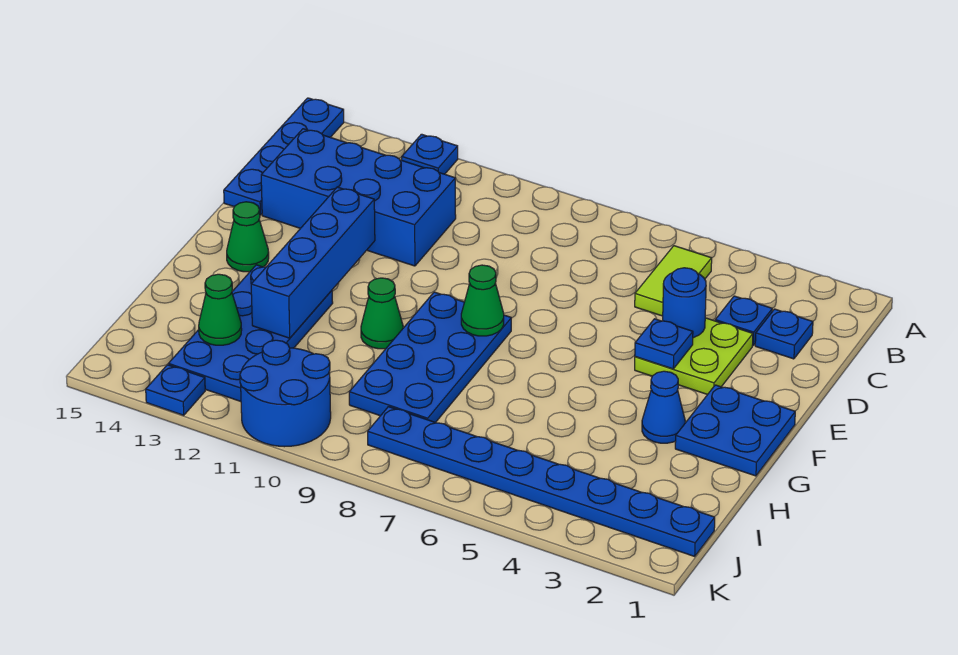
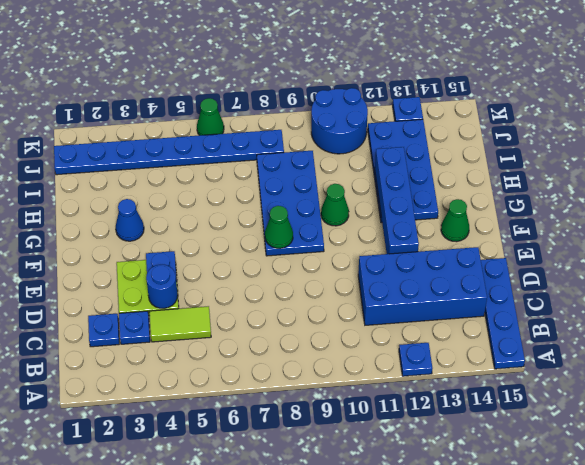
lime tile B5:C5 level 1 -> lime tile C4:C5 level 1
blue plate F1:G2 level 1 -> none
green cone I13 level 2 -> green cone K6 level 1

